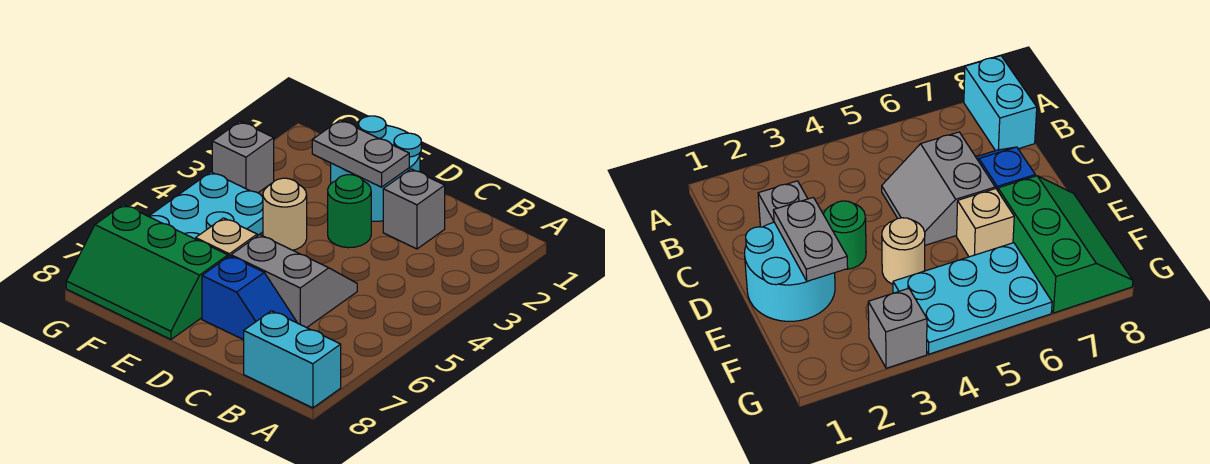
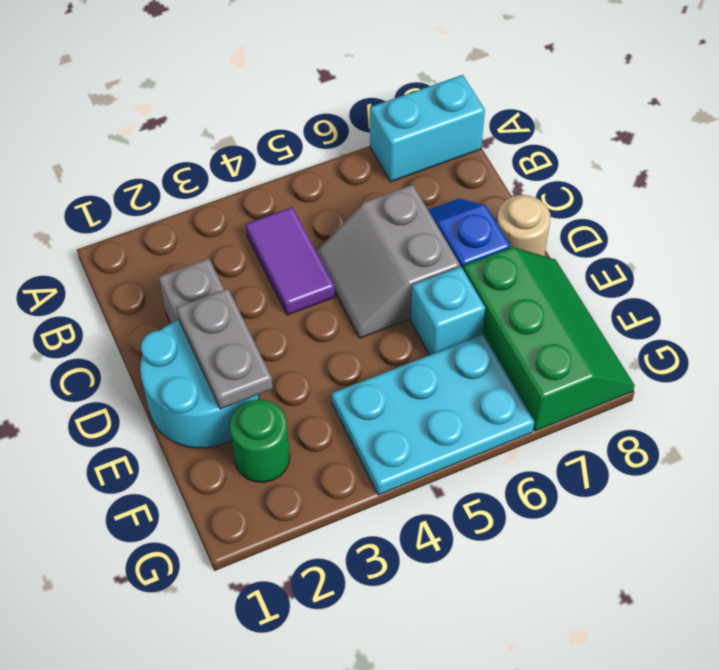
cyan brick A8:B8 level 1 -> cyan brick A7:A8 level 1
none -> purple tile B4:C4 level 1
green round brick D3 level 1 -> green round brick F2 level 1
tan round brick E4 level 1 -> tan round brick D8 level 1
tan brick E6 level 1 -> cyan brick E6 level 1
grey brick G3 level 1 -> none

